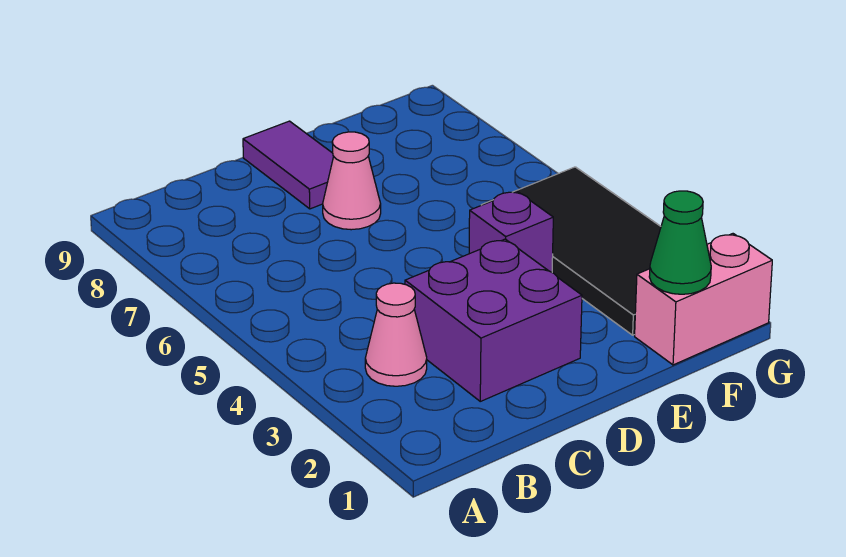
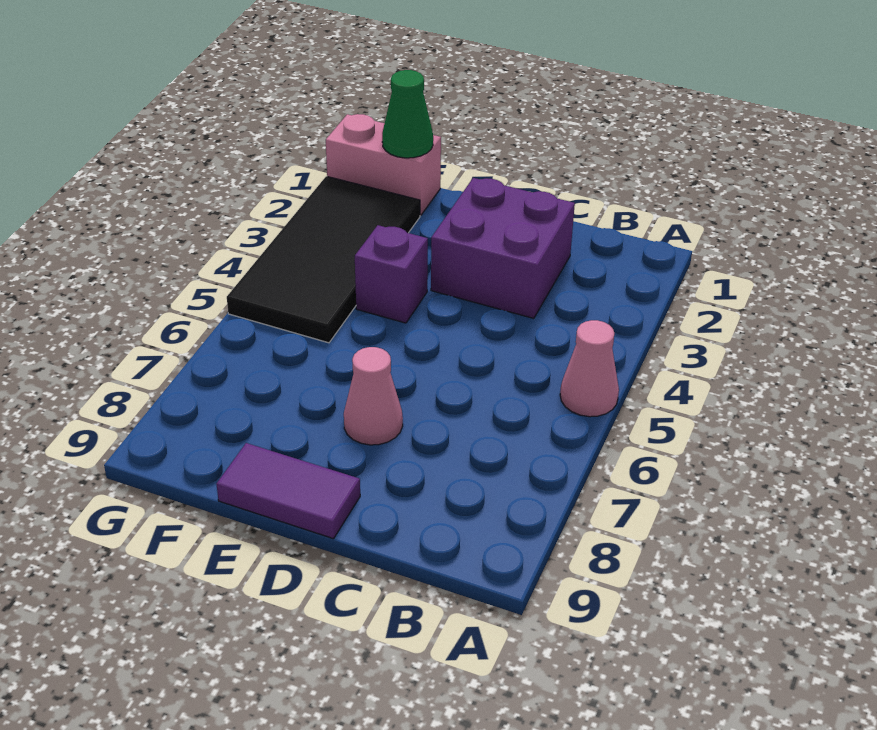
pink cone B3 level 1 -> pink cone A5 level 1
purple tile D8:D9 level 1 -> purple tile D9:E9 level 1

